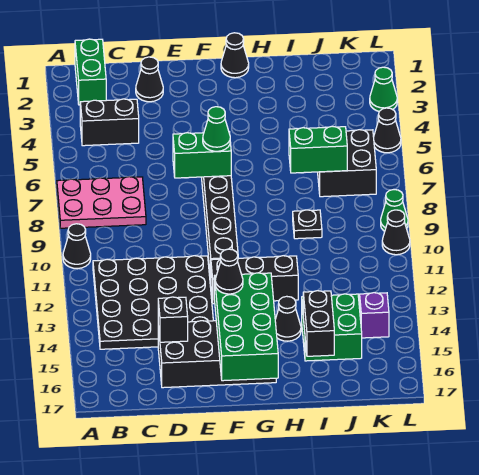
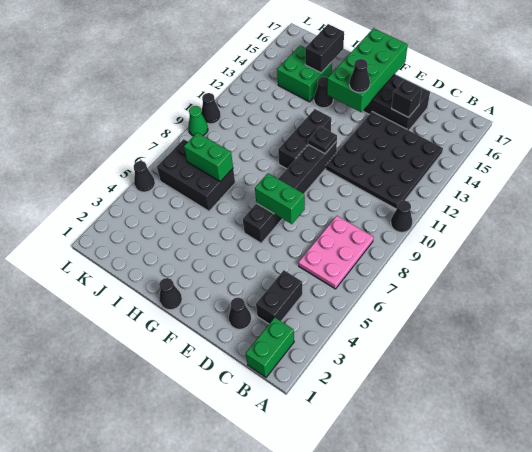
pink plate A7:C8 level 1 -> pink plate B6:C8 level 1
black brick B4:C4 level 1 -> black brick C3:C4 level 1
green cone F7 level 3 -> none
black brick F12:H12 level 1 -> black brick G10:G12 level 1
black plate I9 level 1 -> black plate F11 level 2
black brick J6:K7 level 1 -> black brick I6:K7 level 1
purple brick K14 level 1 -> none
green cone L3 level 1 -> none

